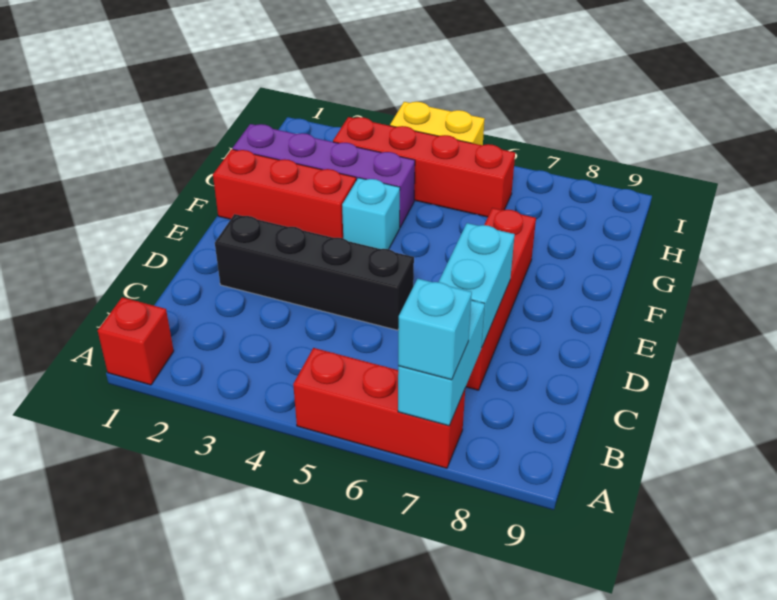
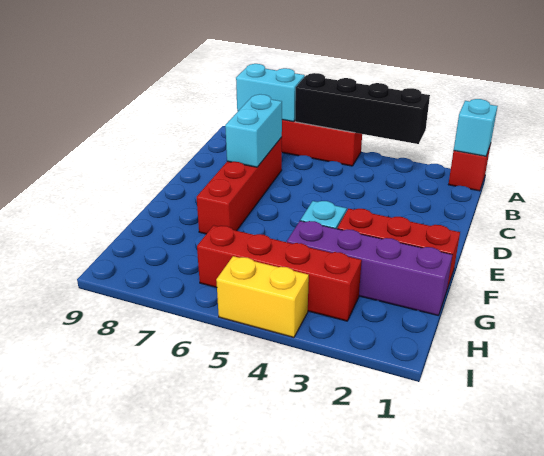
cyan brick A7:B7 level 2 -> cyan brick A7:A8 level 2
cyan brick A7 level 3 -> cyan brick A1 level 2
black brick D2:D5 level 1 -> black brick A3:A6 level 2

